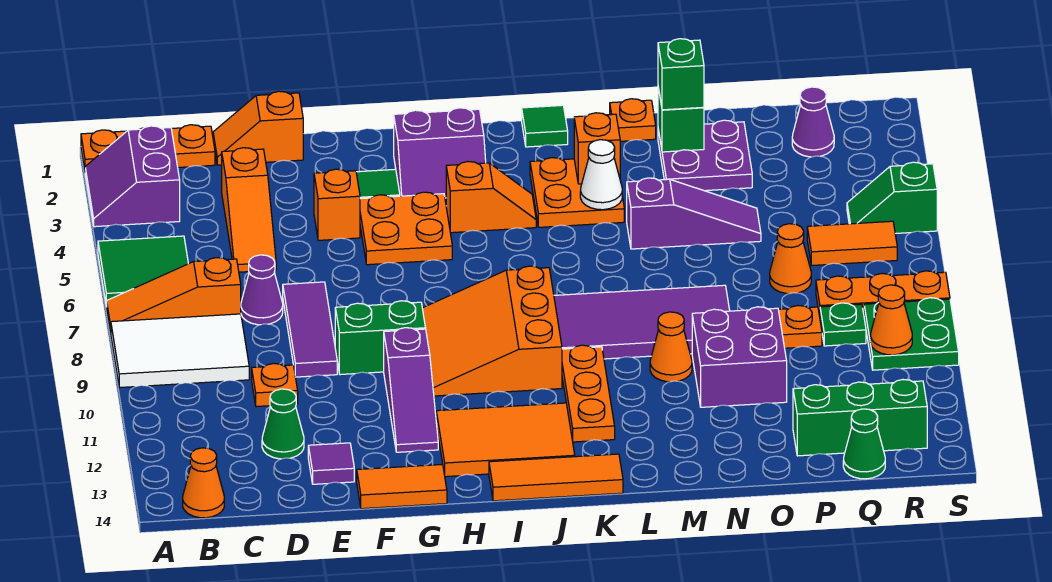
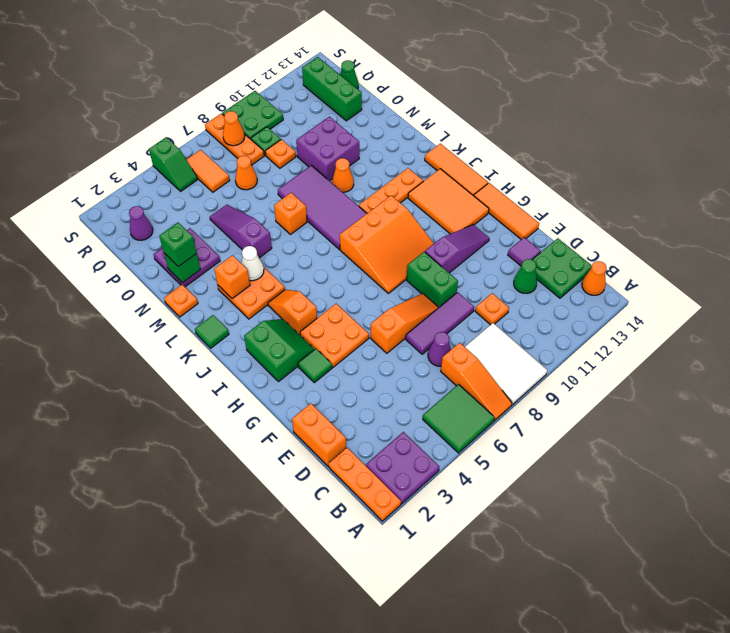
purple slope A2:B3 level 1 top B -> purple plate A2:B3 level 1
none -> green plate C13:D14 level 1
orange slope D1:E1 level 1 top E -> orange brick D1:E1 level 1
orange slope D3:D5 level 1 top 3 -> orange slope F6:F8 level 1 top 6
orange brick F4 level 1 -> orange brick M7 level 1
orange tile F14:G14 level 1 -> orange tile F14:H14 level 1
purple slope H2:I3 level 1 top 2 -> green slope H2:I3 level 1 top 2
orange cone R10 level 2 -> orange cone R8 level 2

